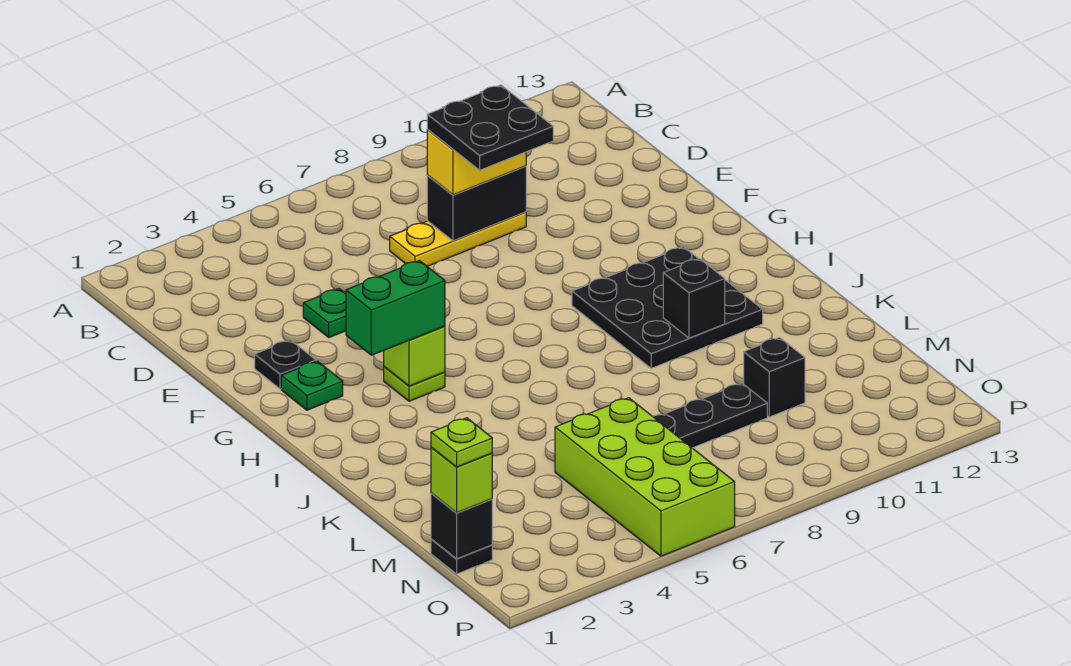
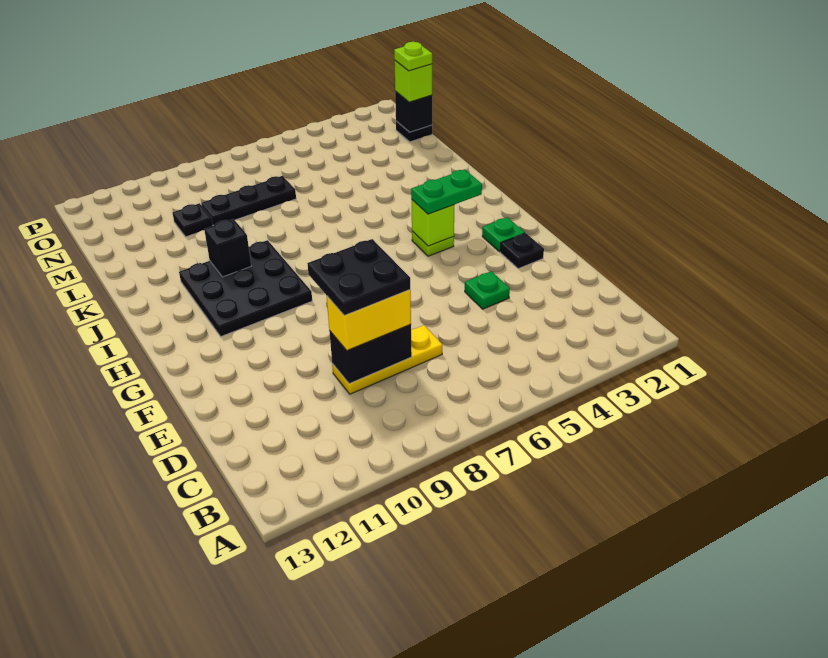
green brick H3:H4 level 3 -> green plate H3:H4 level 3
lime brick M5:P6 level 1 -> none
black brick M10 level 1 -> black plate M10 level 1

